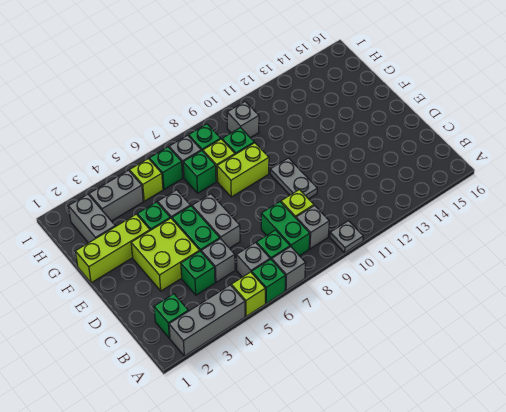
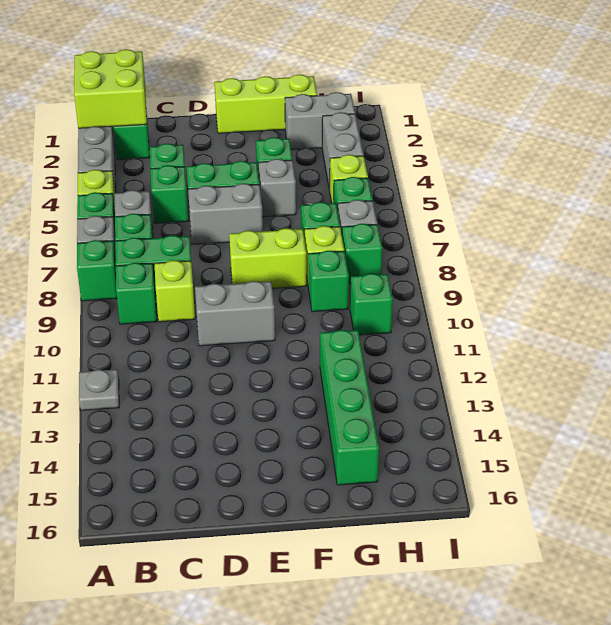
none -> green brick A8 level 1
grey plate A10 level 1 -> grey plate A12 level 1
grey brick B9 level 1 -> green brick B9 level 1
grey brick C5 level 1 -> green brick C5 level 1
lime brick D3:E4 level 1 -> lime brick A1:B2 level 2
grey plate D10:E10 level 1 -> grey brick D10:E10 level 1
lime brick F1:F3 level 1 -> lime brick E1:G1 level 1
lime brick F8:F9 level 1 -> lime brick E8:F8 level 1
none -> green brick G12:G15 level 1
grey brick H10 level 1 -> green brick H10 level 1

